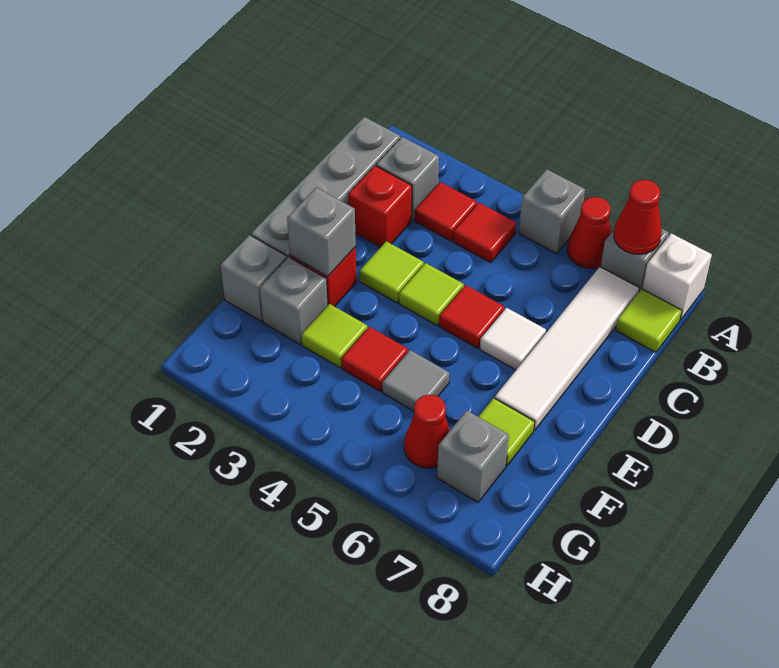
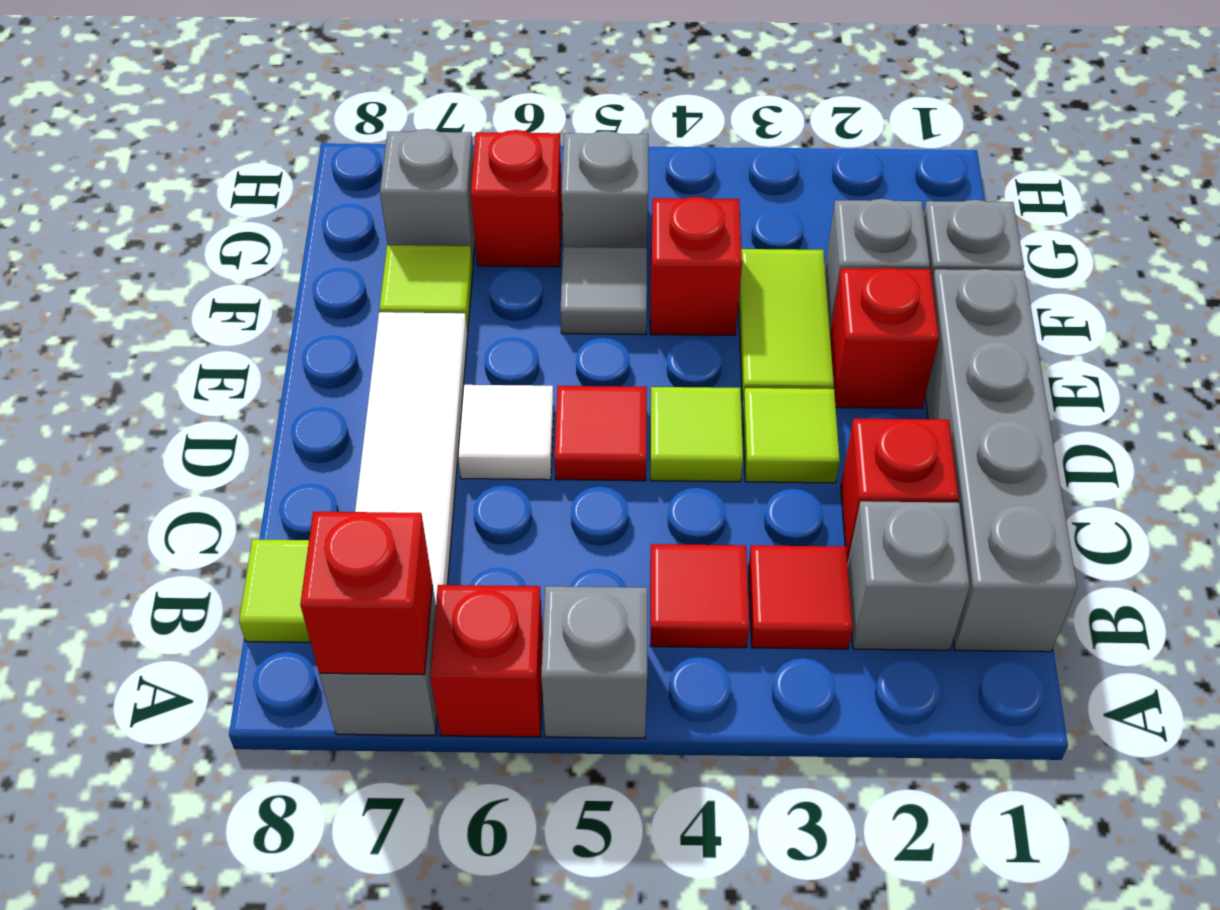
red cone A6 level 1 -> red brick A6 level 1
red cone A7 level 2 -> red brick A7 level 2
white brick A8 level 1 -> none
grey brick E2 level 2 -> grey brick G5 level 1
lime tile F3 level 1 -> lime tile E3:F3 level 1
red tile F4 level 1 -> red brick F4 level 1
red cone G6 level 1 -> red brick G6 level 1

